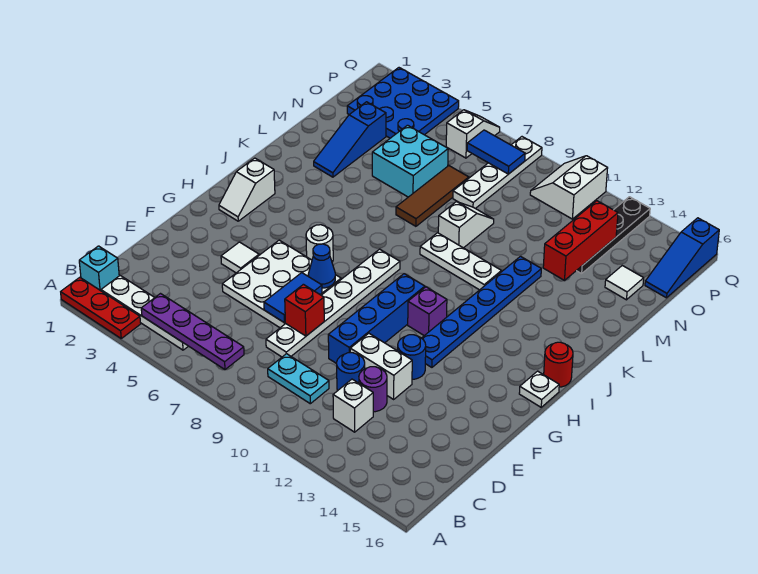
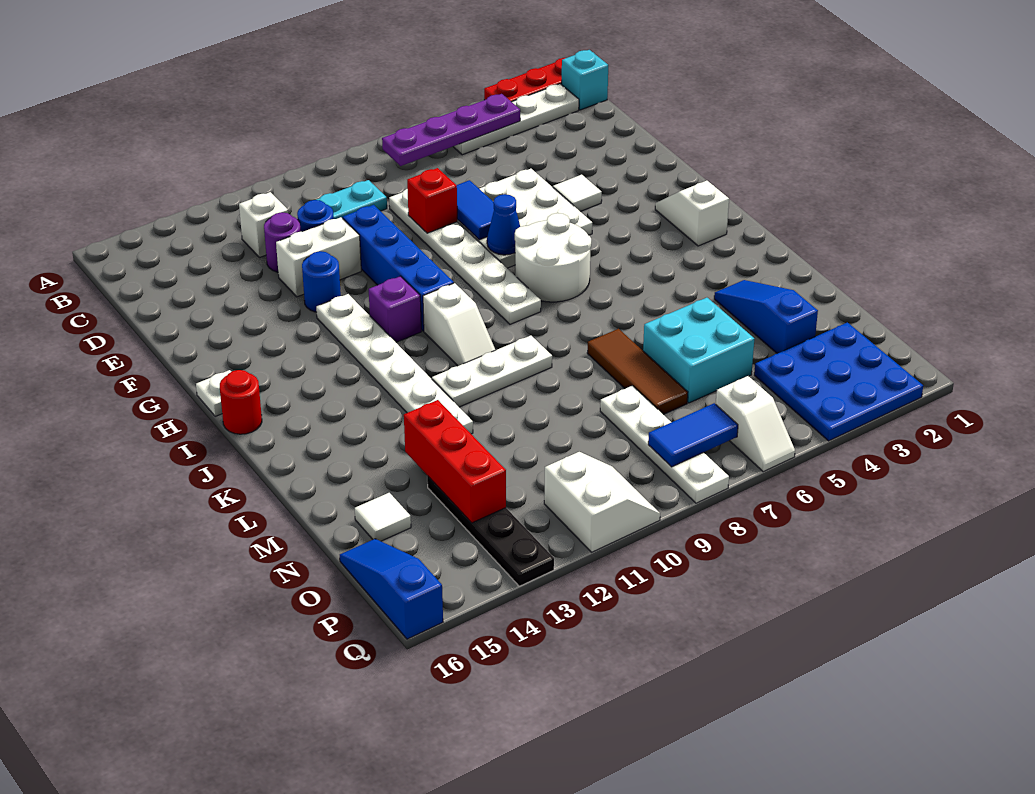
blue plate G12:L12 level 1 -> white plate G12:L12 level 1
white round brick H6 level 1 -> white round brick H6:I7 level 1
white slope L9:M9 level 1 top L -> white slope I10:J10 level 1 top I

